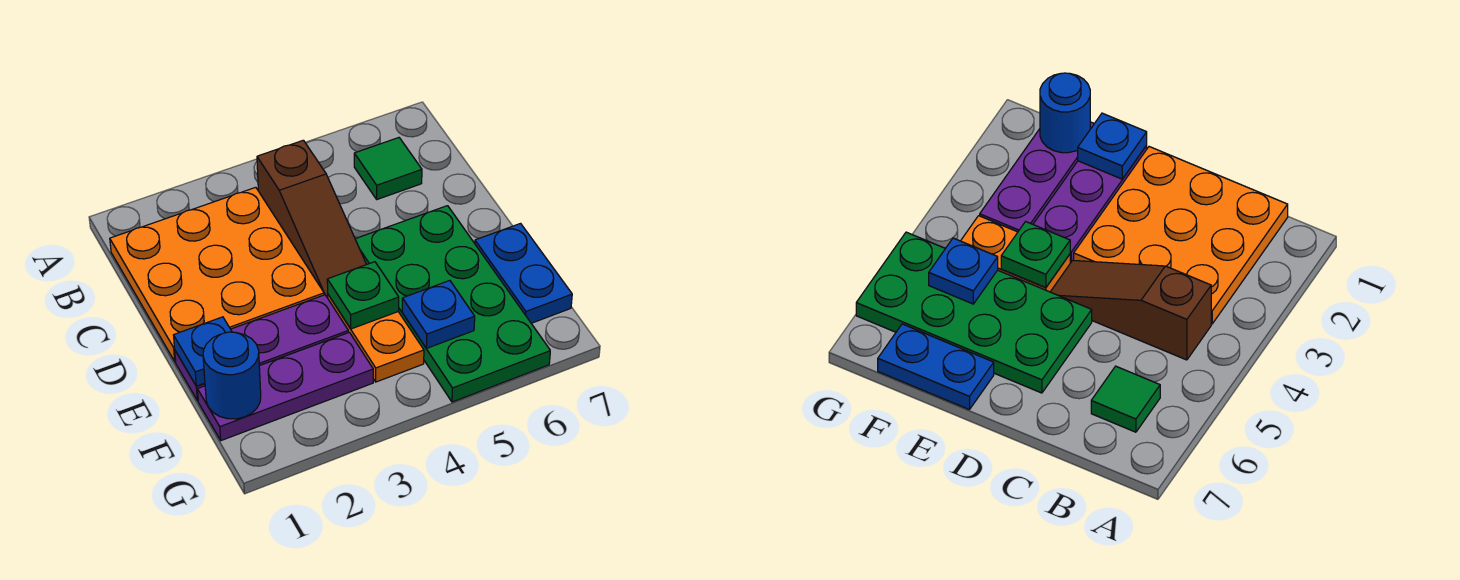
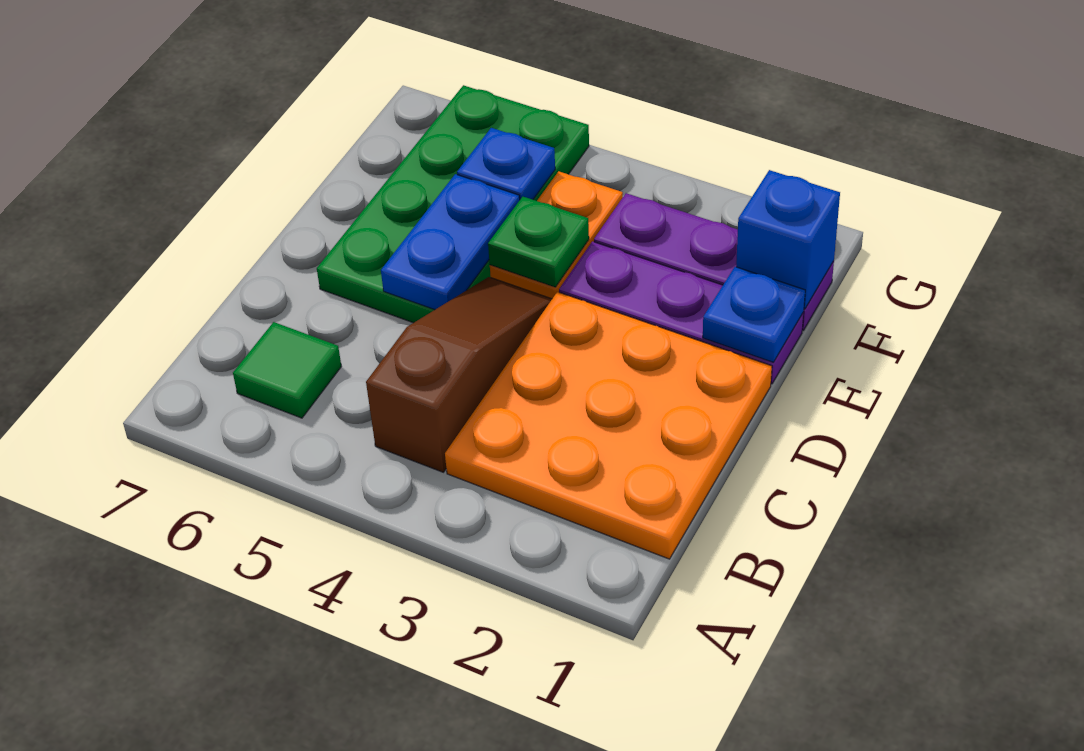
blue plate E7:F7 level 1 -> blue plate D5:E5 level 2
blue round brick F1 level 2 -> blue brick F1 level 2

